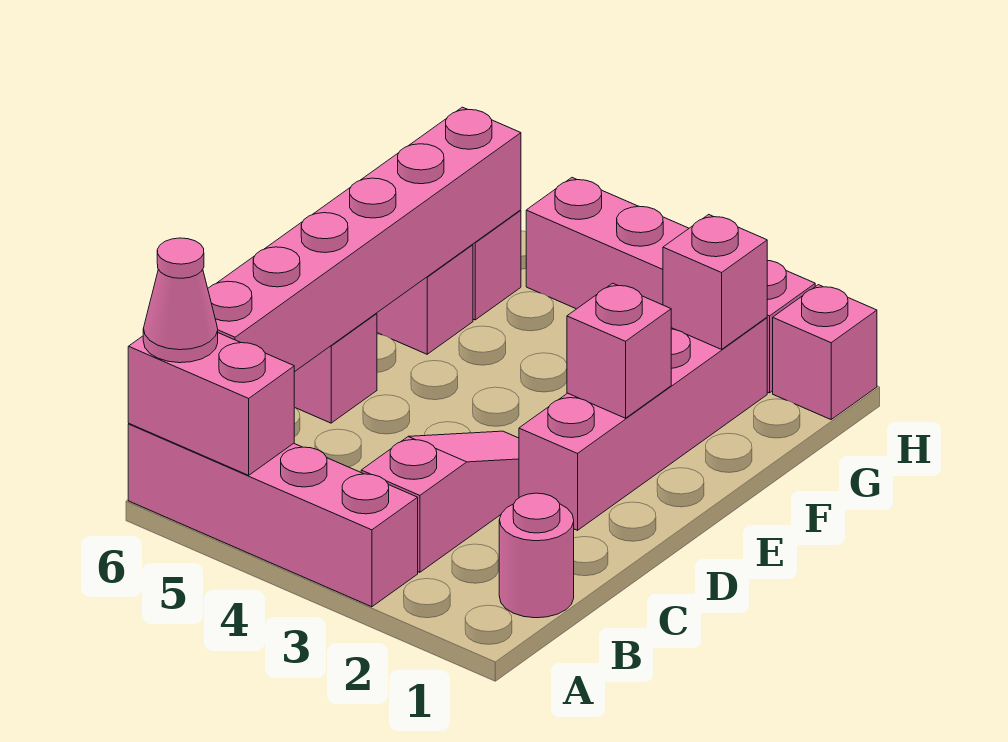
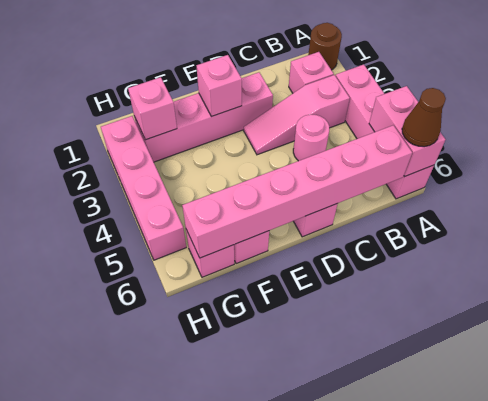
none -> brown round brick A1 level 1
pink cone A6 level 3 -> brown cone A6 level 3
pink round brick B1 level 1 -> pink round brick C4 level 1
pink brick H1 level 1 -> pink brick B2 level 1

